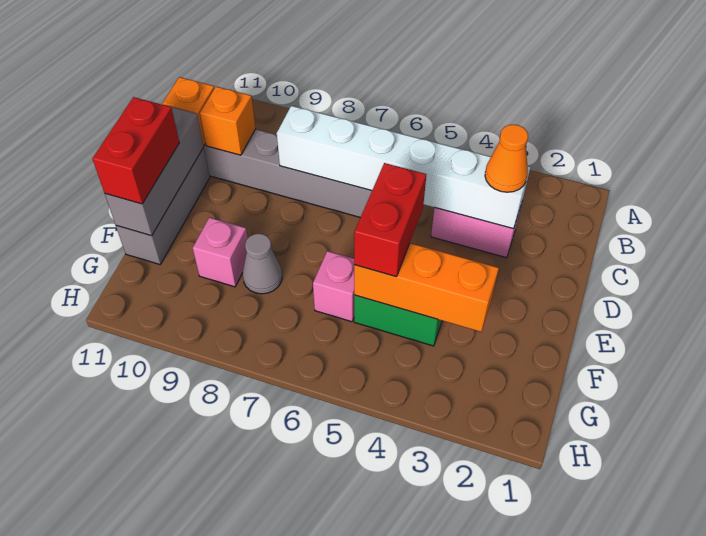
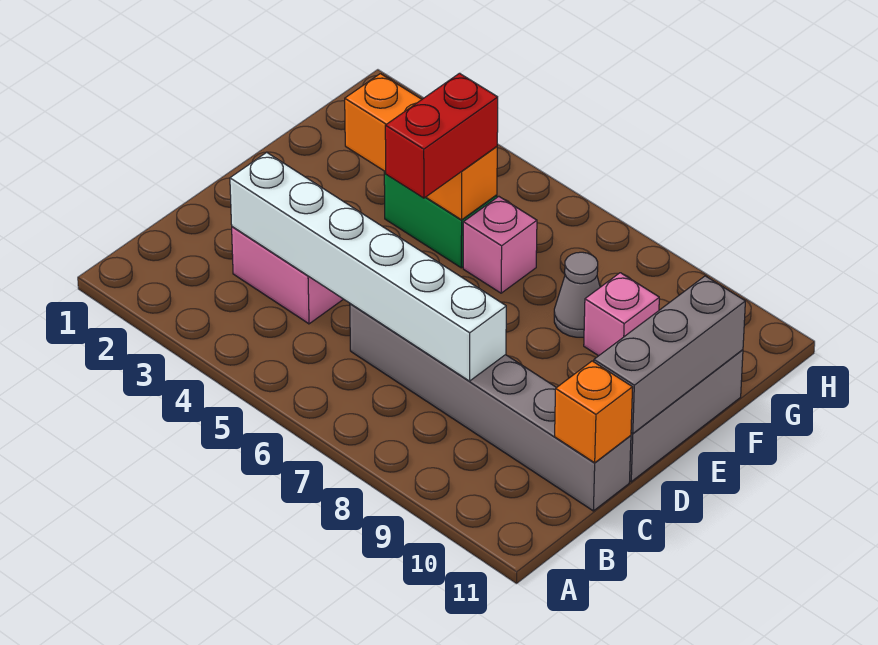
orange cone C3 level 3 -> none
orange brick C10 level 2 -> none
red brick E11:F11 level 3 -> none

